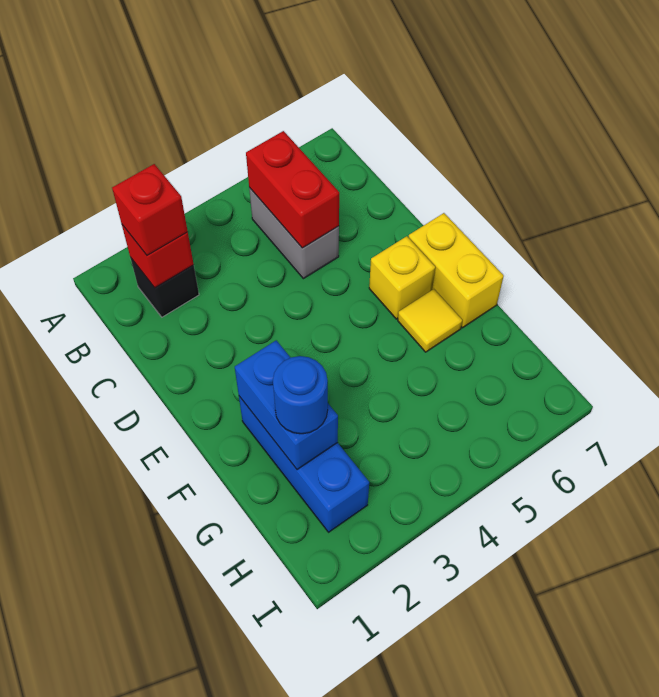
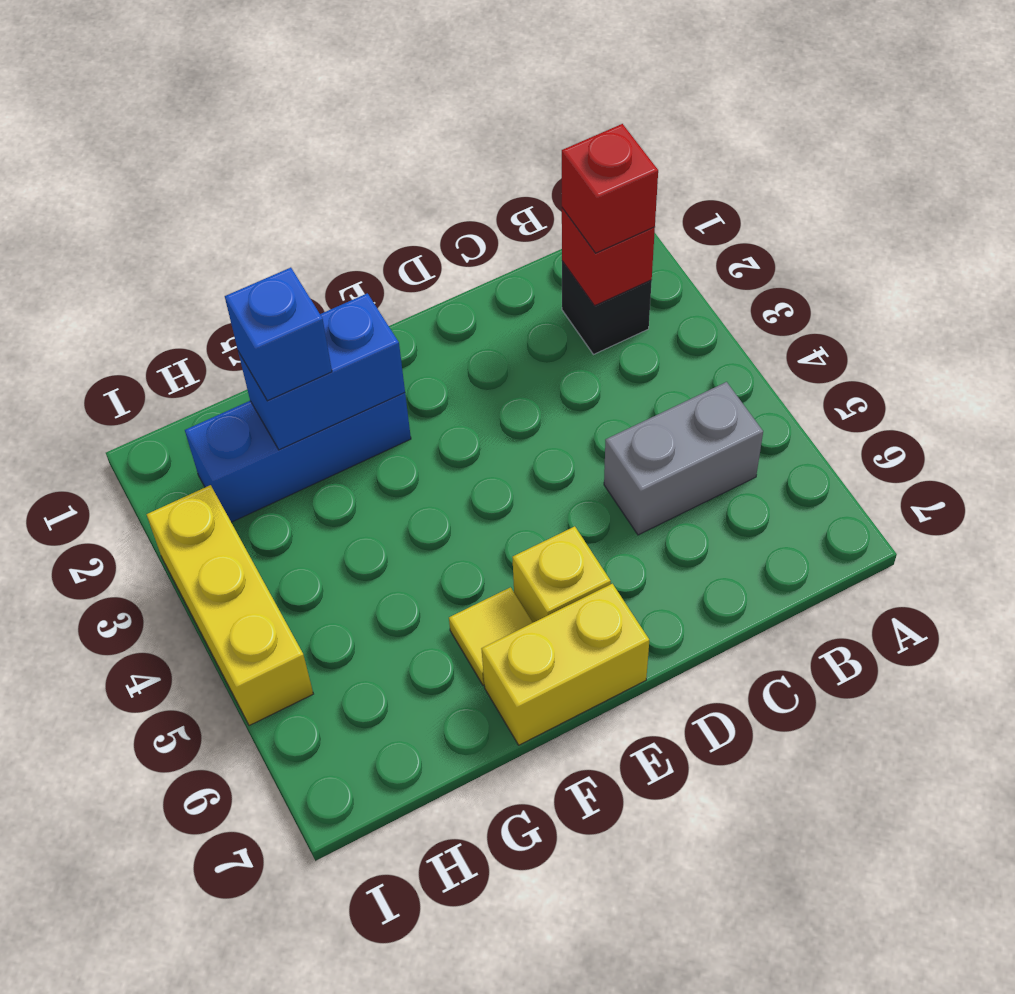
red brick B5:C5 level 2 -> none
blue round brick G2 level 3 -> blue brick G2 level 3
none -> yellow brick I3:I5 level 1

